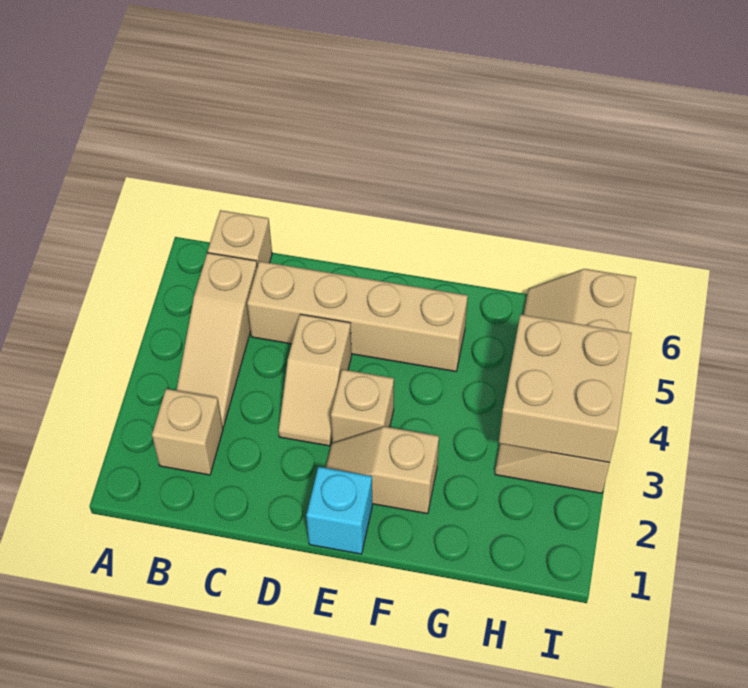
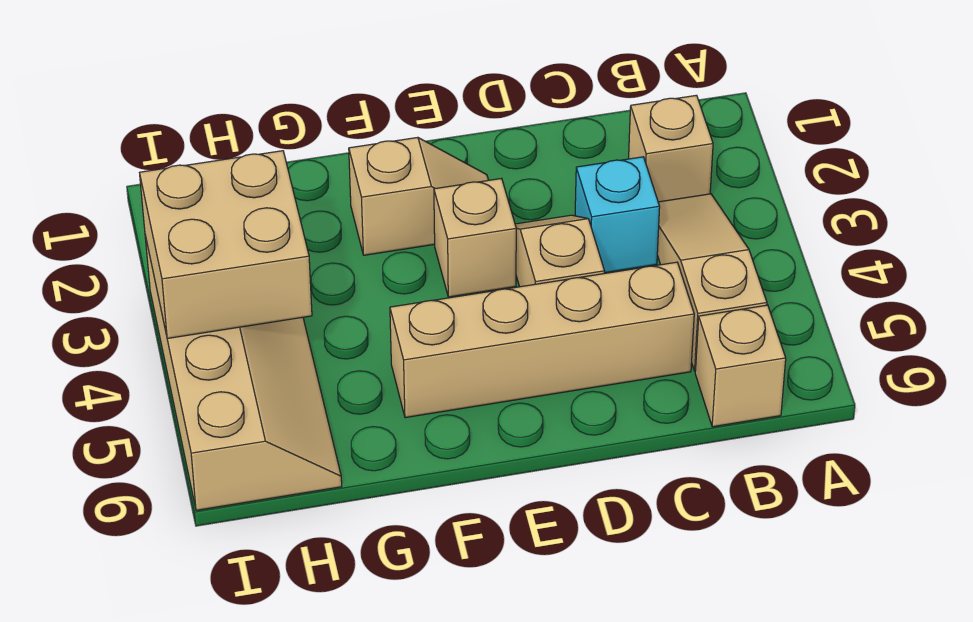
cyan brick E1 level 1 -> cyan brick C3 level 1

